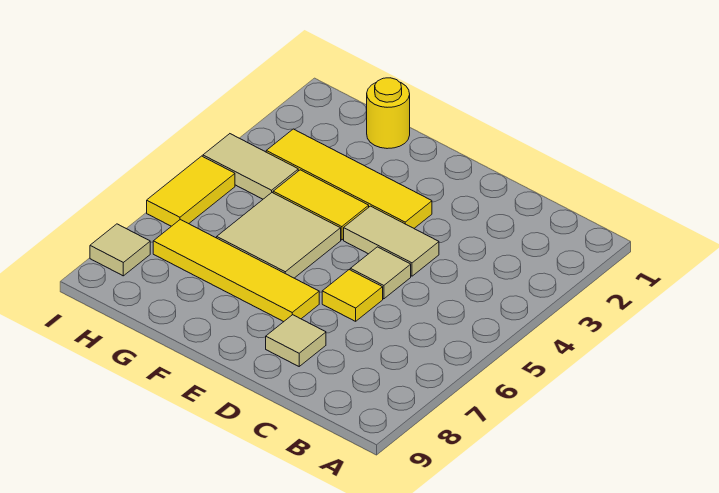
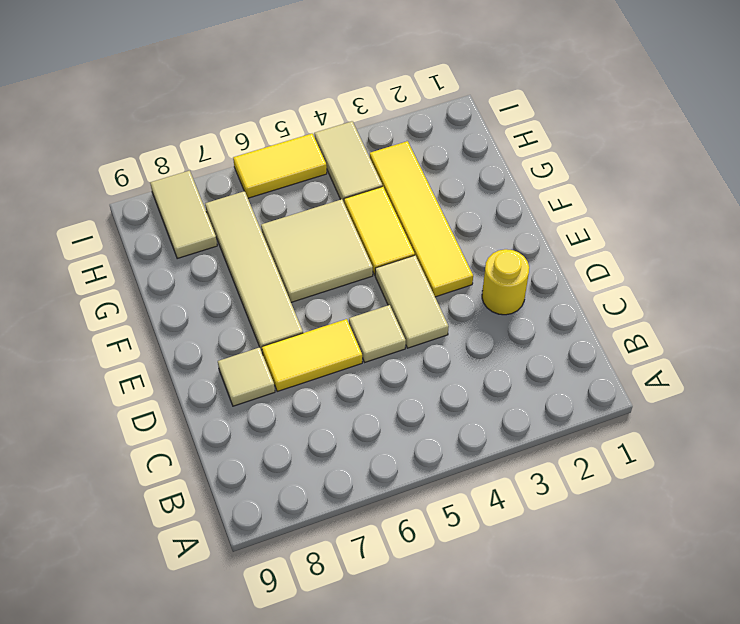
yellow tile D6 level 1 -> yellow tile D6:D7 level 1
yellow tile E7:H7 level 1 -> tan tile E7:H7 level 1
yellow round brick G1 level 1 -> yellow round brick D2 level 1
tan tile I8 level 1 -> tan tile H8:I8 level 1

